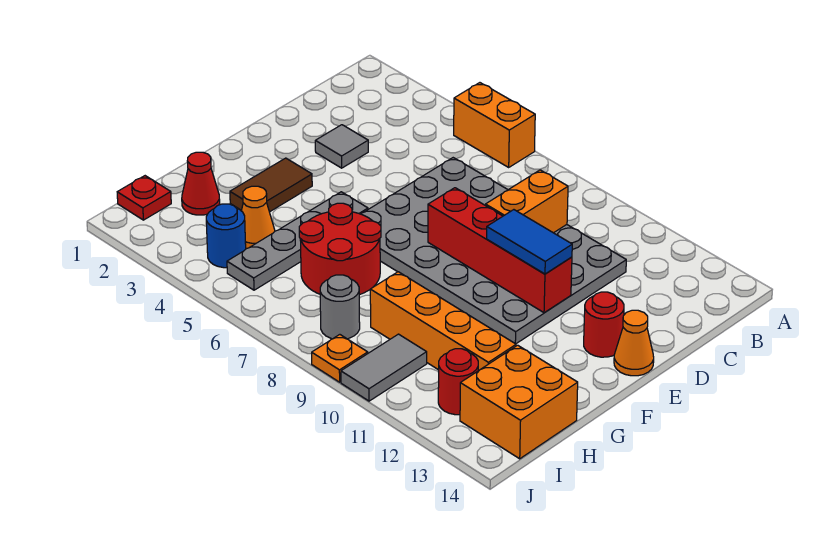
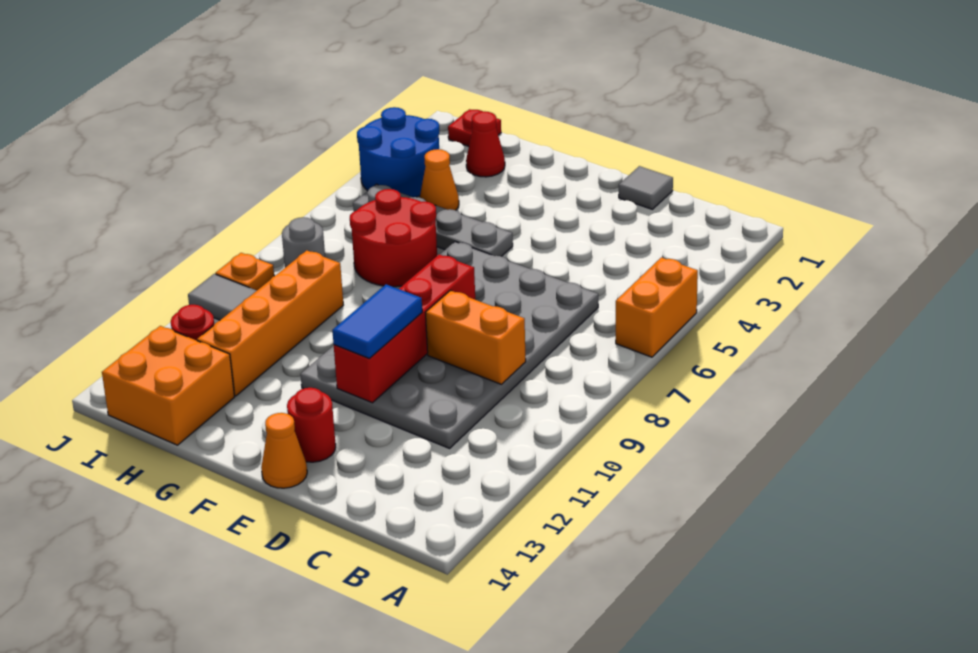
grey tile D3 level 1 -> grey tile D1 level 1
brown tile F3:G3 level 1 -> none
blue round brick I4 level 1 -> blue round brick I3:J4 level 1

